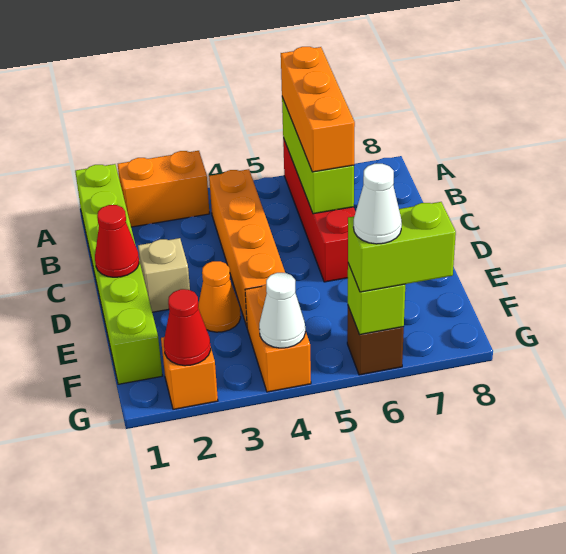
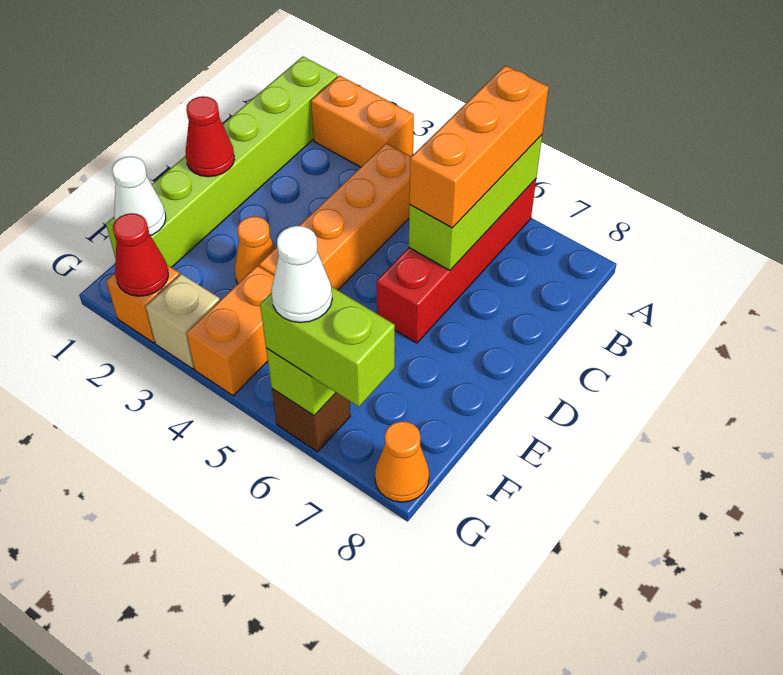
tan brick D2 level 1 -> tan brick G3 level 1
white cone G4 level 2 -> white cone F1 level 2
none -> orange cone G8 level 1

